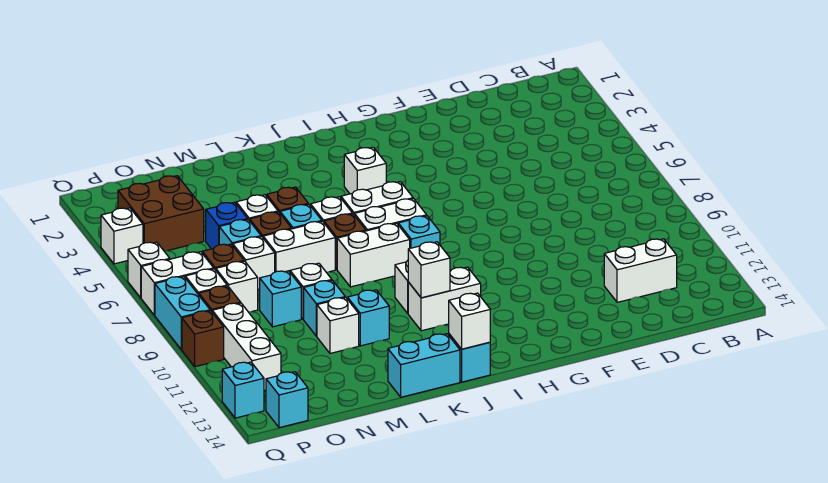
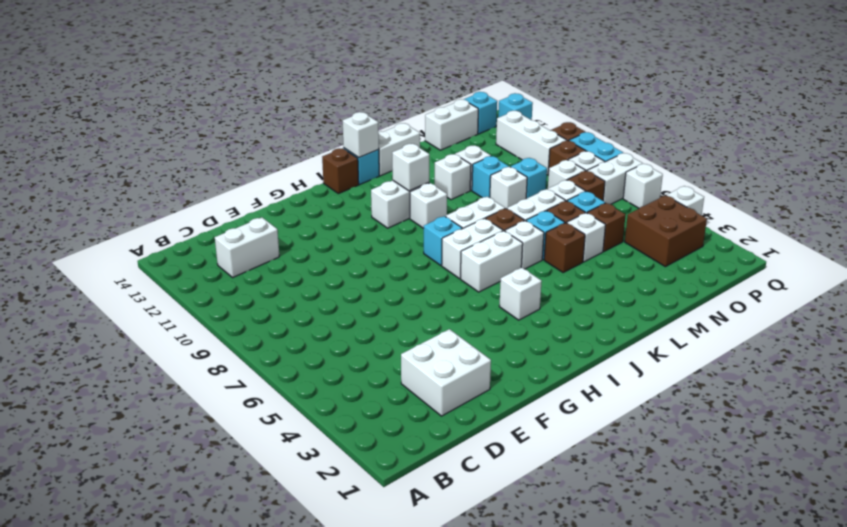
none -> white brick D2:E3 level 1
none -> brown brick I14 level 1
cyan brick K14:L14 level 1 -> white brick K14:L14 level 1
cyan brick L11 level 1 -> white brick L11 level 1
blue brick N5 level 1 -> brown brick N5 level 1
none -> white brick N14:O14 level 1

